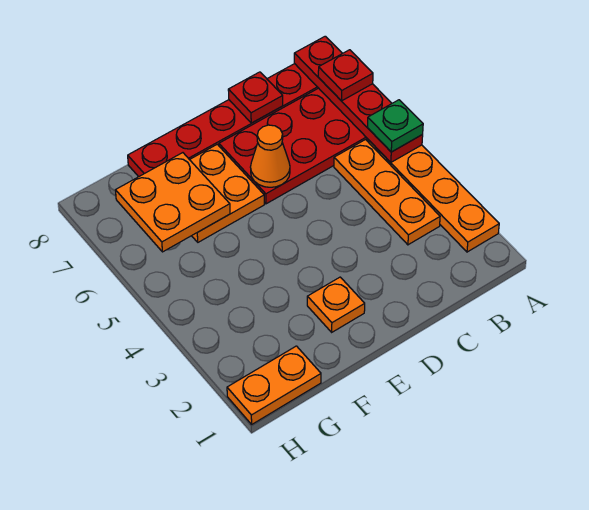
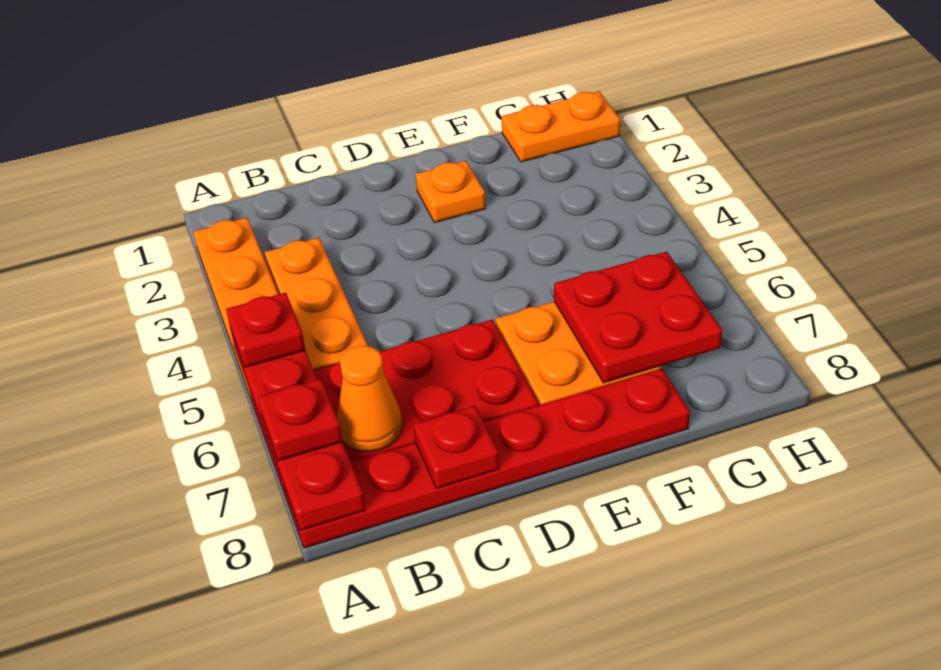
green plate A5 level 3 -> red plate A5 level 3
orange cone D6 level 2 -> orange cone B7 level 2
orange plate F6:G7 level 2 -> red plate F6:G7 level 2

